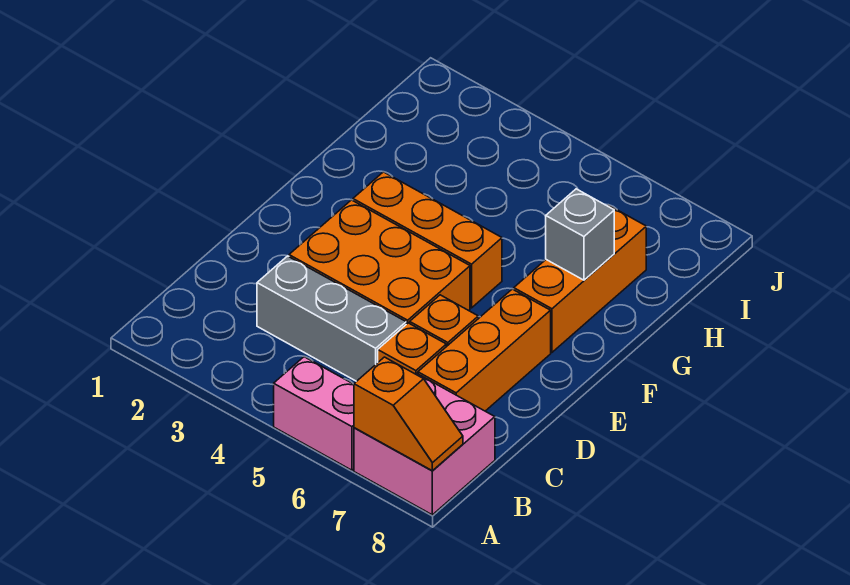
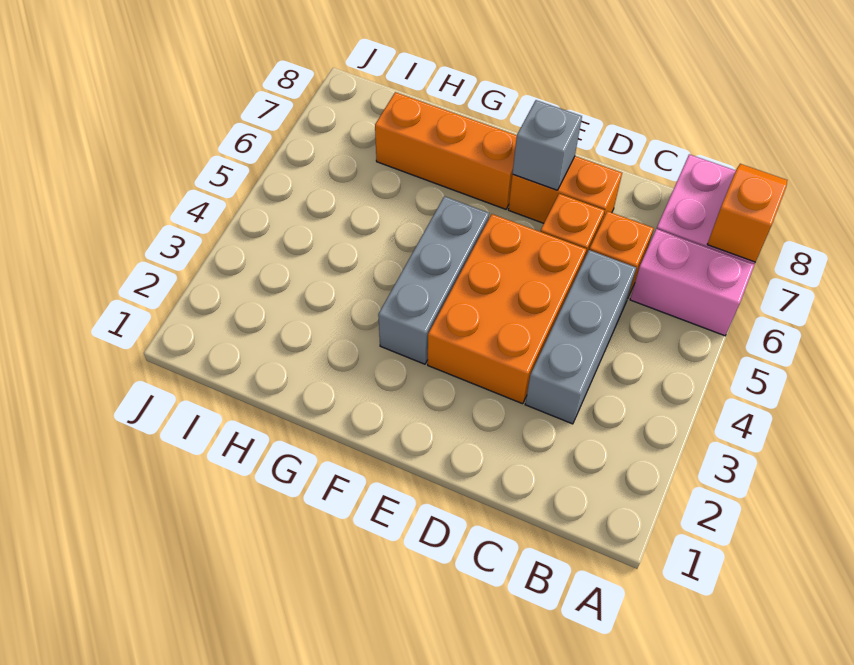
pink brick A5:A6 level 1 -> pink brick A6:B6 level 1
orange brick C7:E7 level 1 -> orange brick D7:E7 level 1
orange brick F3:F5 level 1 -> grey brick F3:F5 level 1
grey brick G7 level 2 -> grey brick E7 level 2

